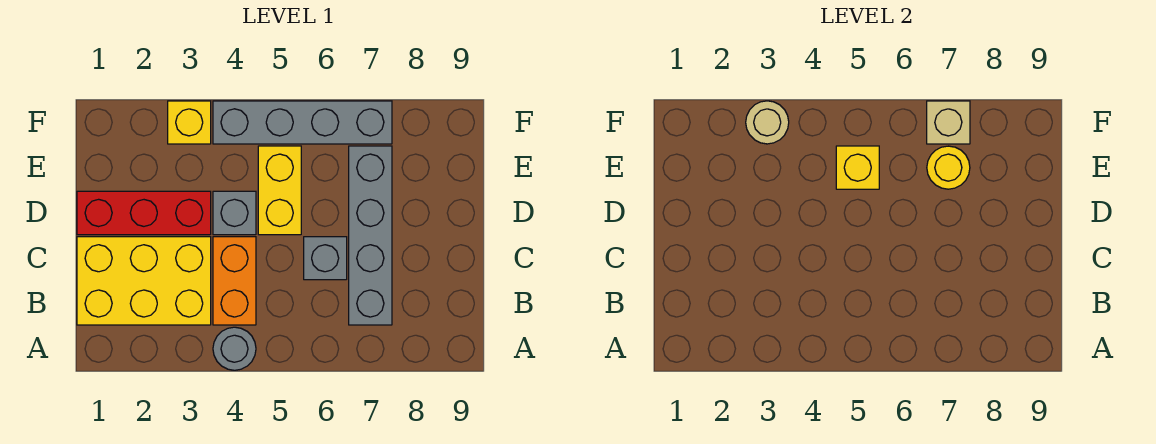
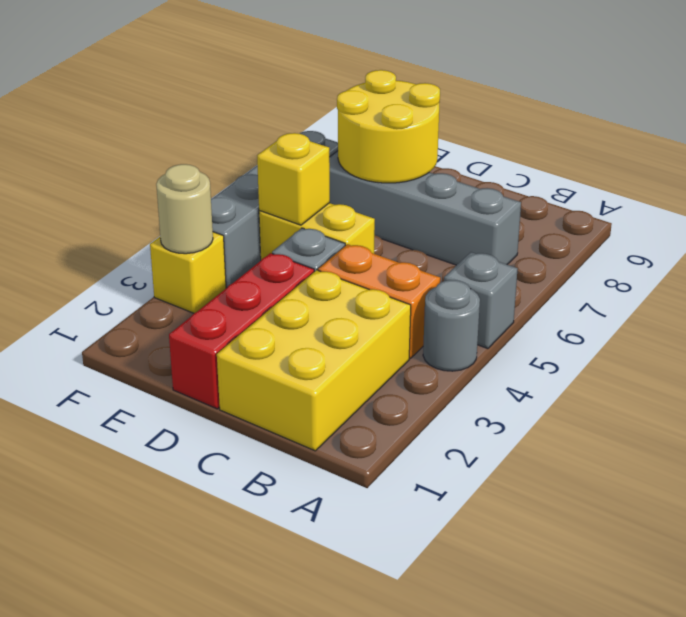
grey brick C6 level 1 -> grey brick A5 level 1
yellow round brick E7 level 2 -> yellow round brick D7:E8 level 2
tan brick F7 level 2 -> none

